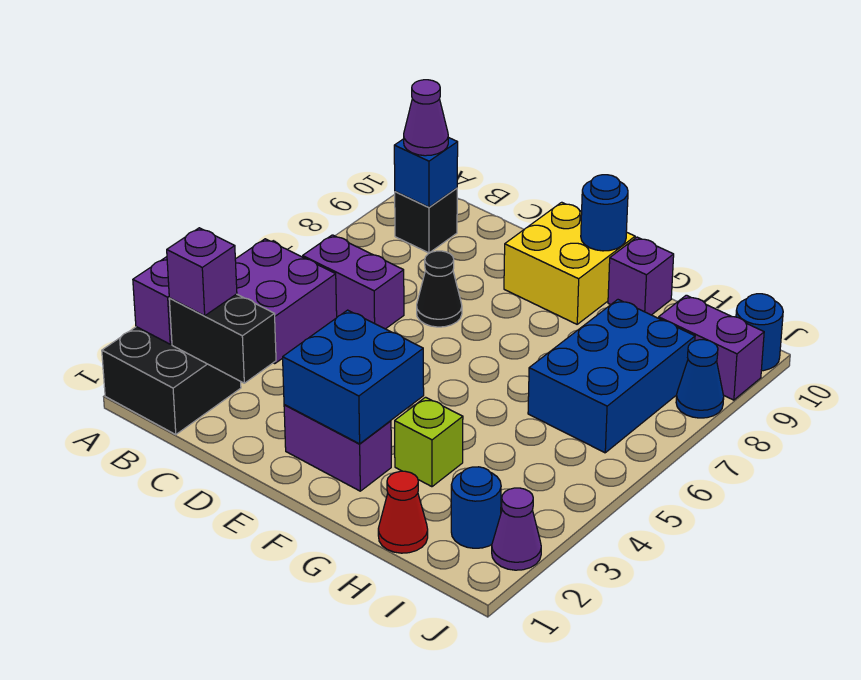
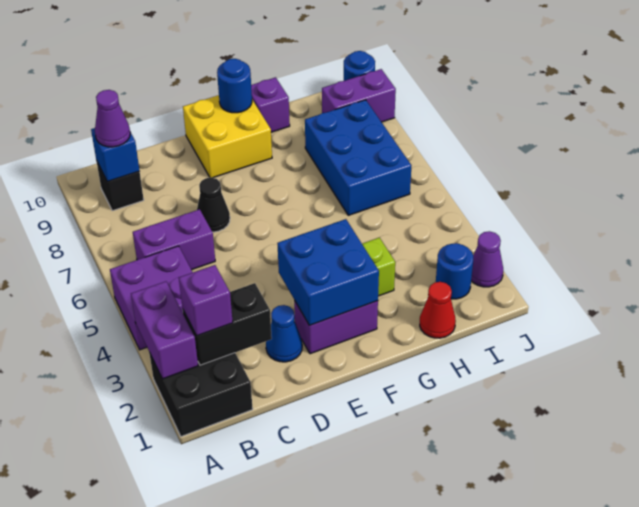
blue cone J8 level 1 -> blue cone D2 level 1

